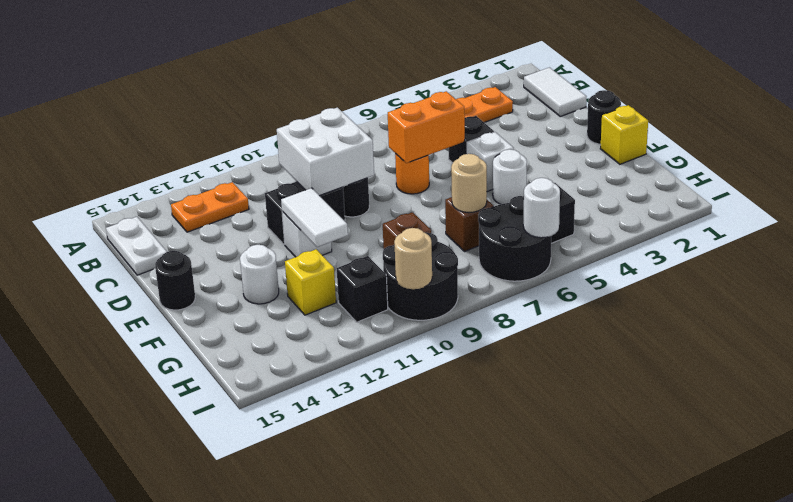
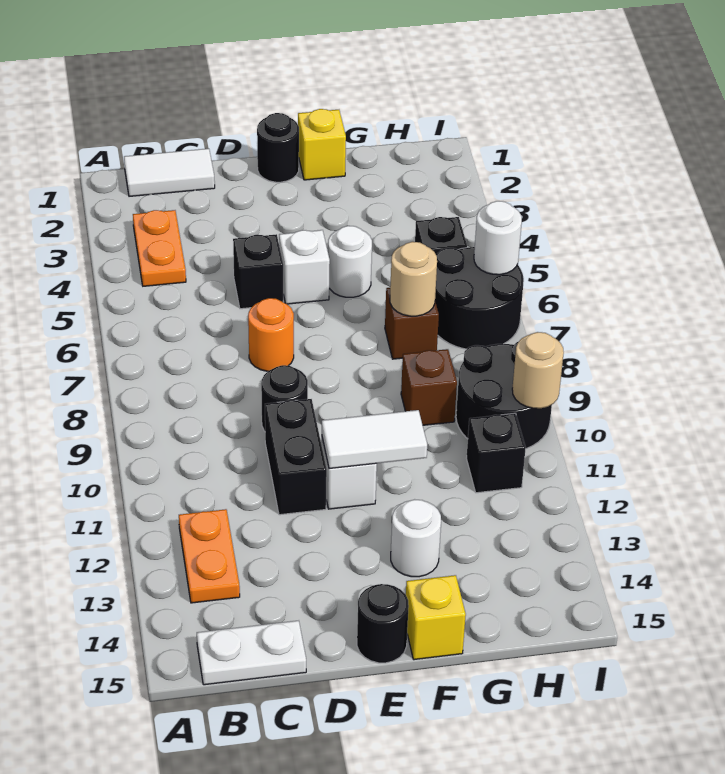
white brick C9:D10 level 2 -> none
orange brick D6:D7 level 2 -> none
yellow brick G12 level 1 -> yellow brick F15 level 1

